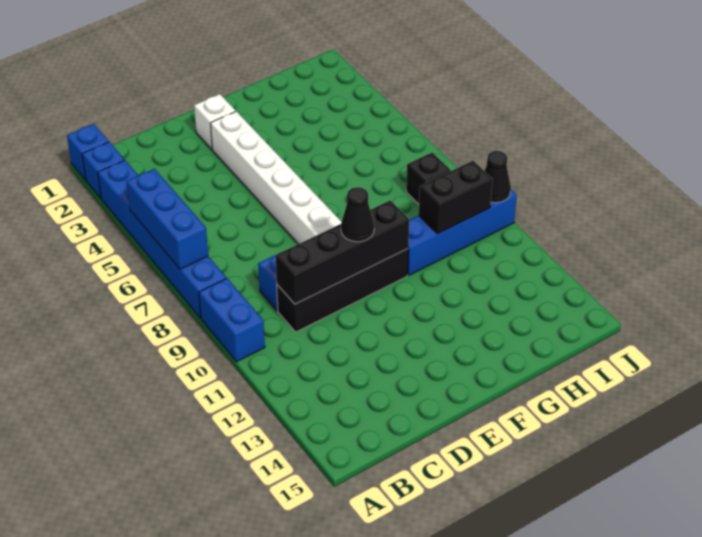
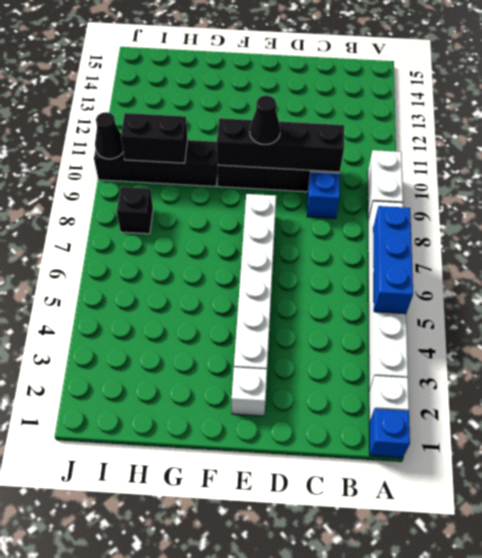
blue brick A2 level 1 -> white brick A2 level 1
blue brick A3:A8 level 1 -> white brick A3:A8 level 1
blue brick A9:A10 level 1 -> white brick A9:A10 level 1
blue brick G10:J10 level 1 -> black brick G10:J10 level 1

